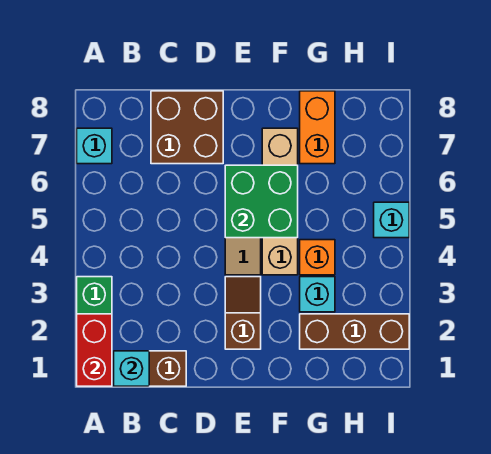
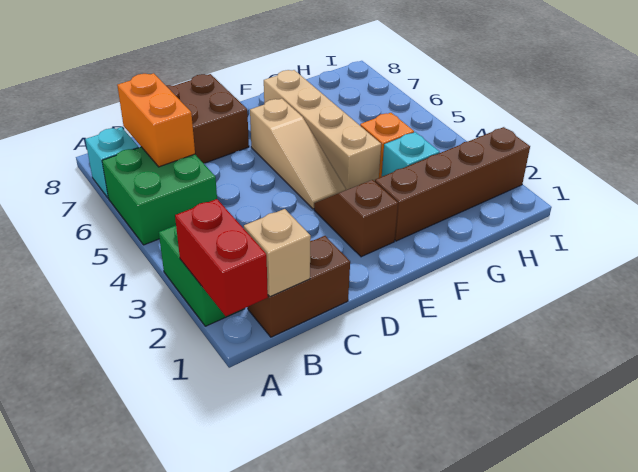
cyan brick B1 level 2 -> tan brick B1 level 2
green brick E5:F6 level 2 -> green brick A5:B6 level 1
brown brick G2:I2 level 1 -> brown brick F2:I2 level 1
orange brick G7:G8 level 1 -> orange brick B6:B7 level 2
cyan brick I5 level 1 -> none

